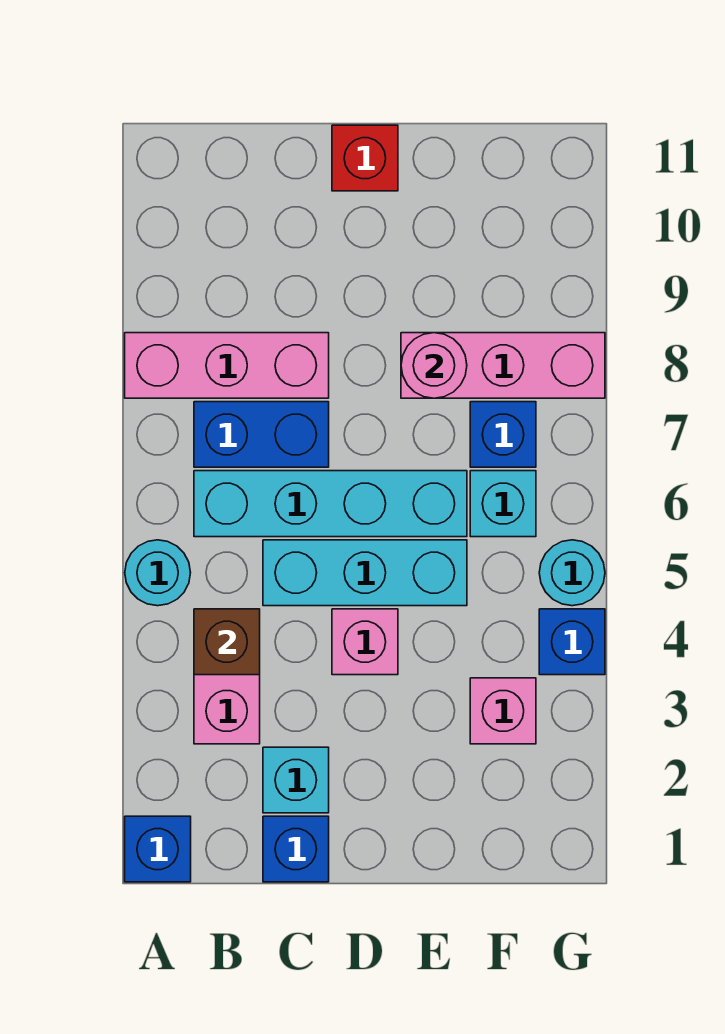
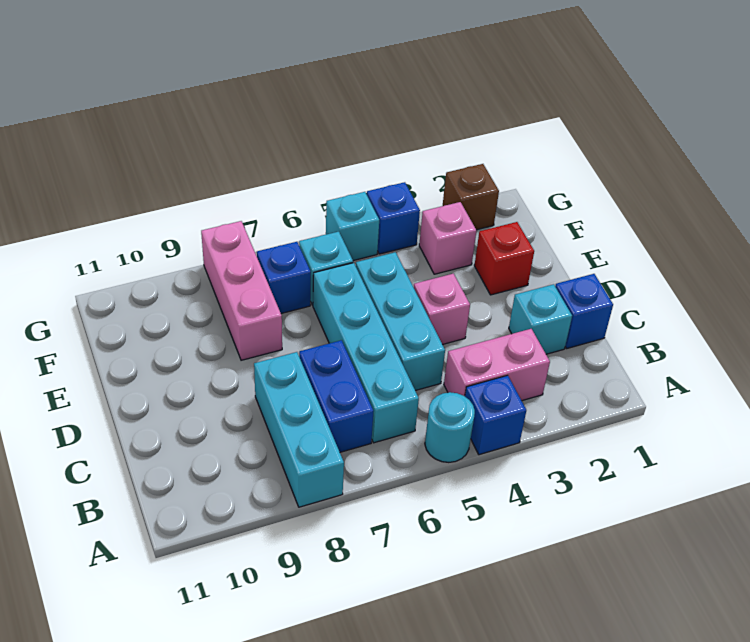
blue brick A1 level 1 -> blue brick A4 level 1
pink brick A8:C8 level 1 -> cyan brick A8:C8 level 1
brown brick B4 level 2 -> brown brick G2 level 1
red brick D11 level 1 -> red brick E2 level 1
pink round brick E8 level 2 -> none
cyan round brick G5 level 1 -> cyan brick G5 level 1

